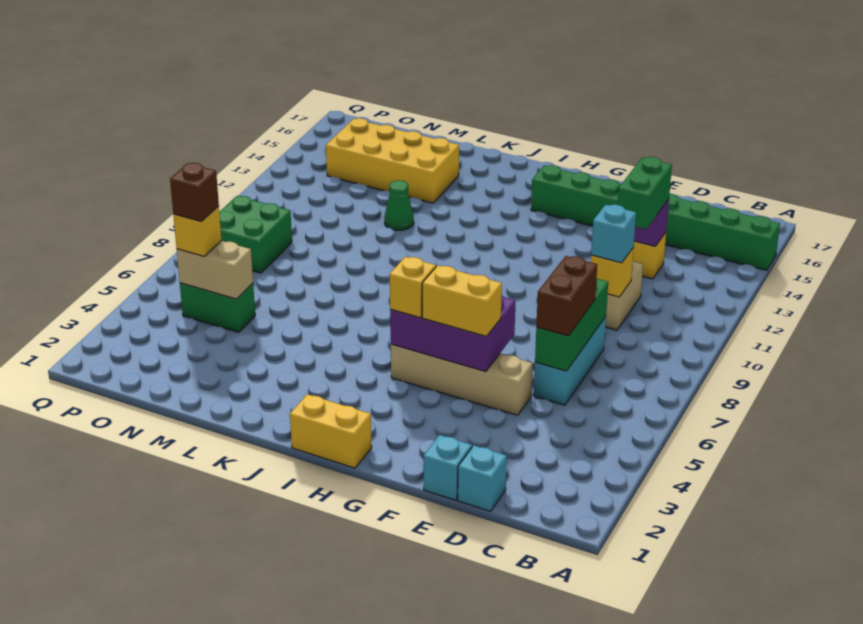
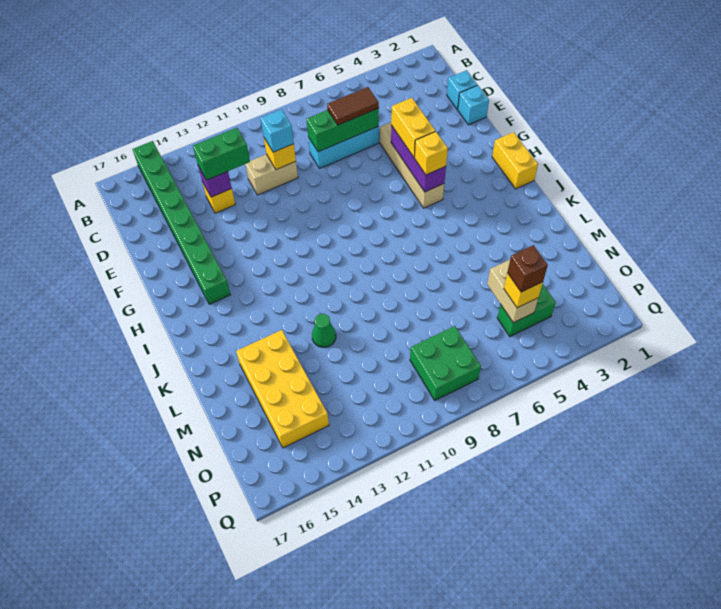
brown brick D6:D7 level 3 -> brown tile D6:D7 level 3
purple brick F5:H6 level 2 -> purple brick F5:H5 level 2
green brick N5:O5 level 1 -> green brick O4:O5 level 1

